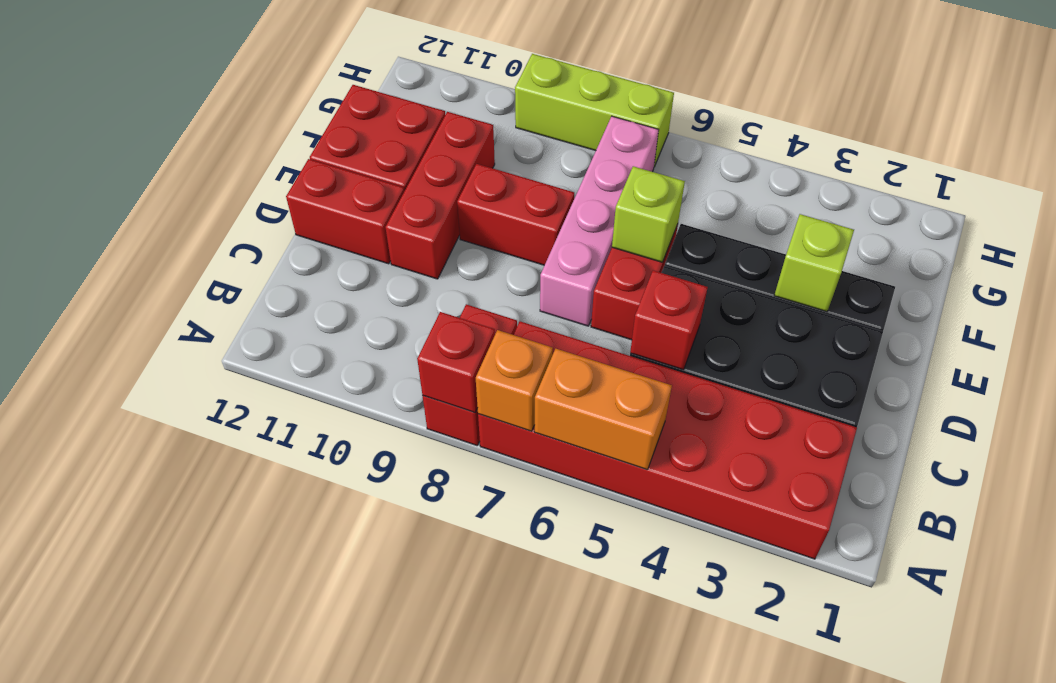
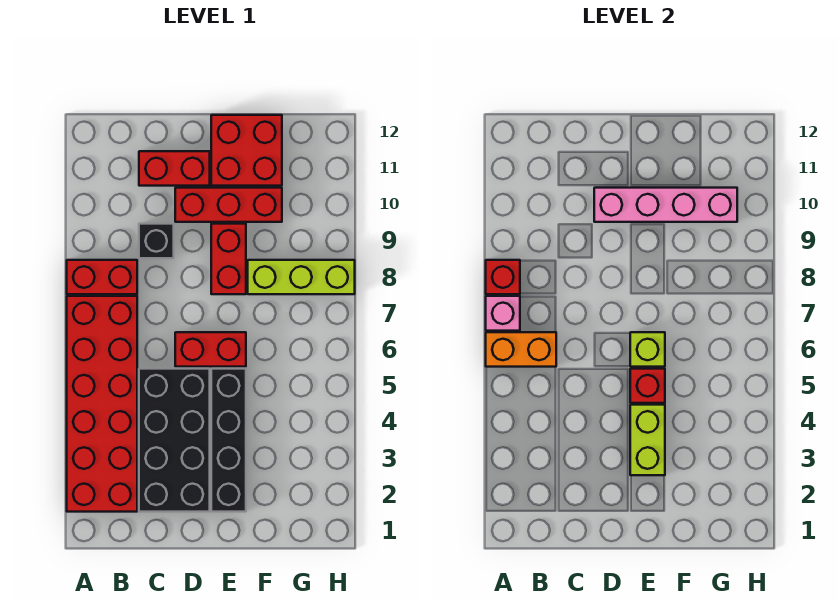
orange brick A5:A6 level 2 -> orange brick A6:B6 level 2
orange brick A7 level 2 -> pink brick A7 level 2
red brick C5 level 2 -> red brick E5 level 2
none -> black brick C9 level 1
pink brick D7:G7 level 1 -> pink brick D10:G10 level 2
red brick D11:D12 level 1 -> red brick C11:D11 level 1
lime brick E3 level 2 -> lime brick E3:E4 level 2
lime brick H7:H9 level 1 -> lime brick F8:H8 level 1

